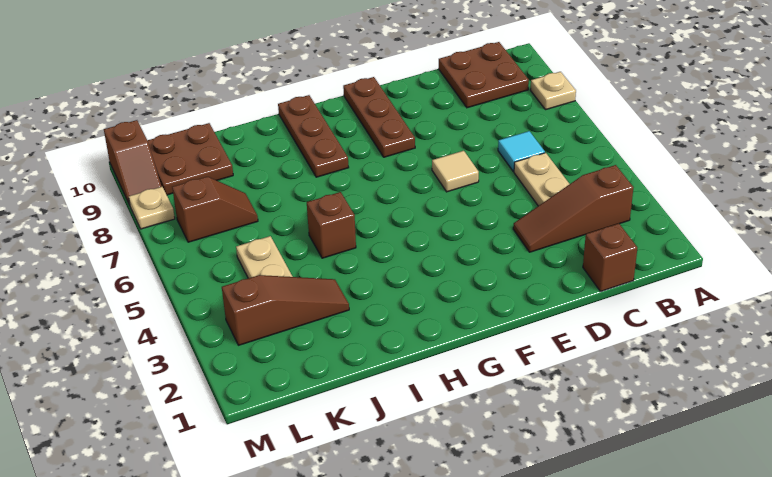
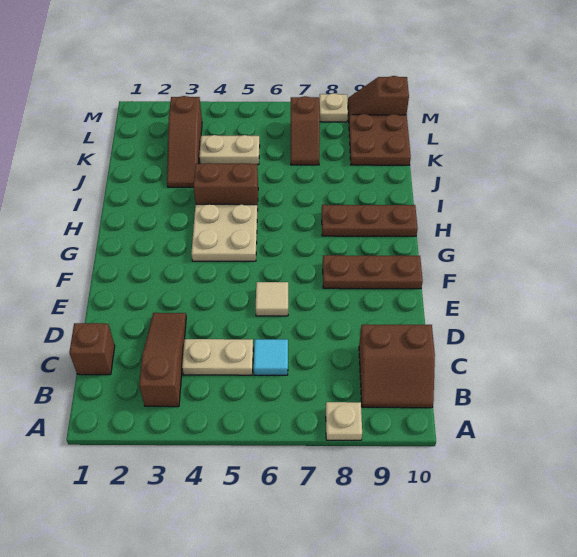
brown plate B9:C10 level 1 -> brown slope B9:C10 level 1 top C
none -> tan plate G4:H5 level 1
brown brick I5 level 1 -> brown brick I4:I5 level 1

